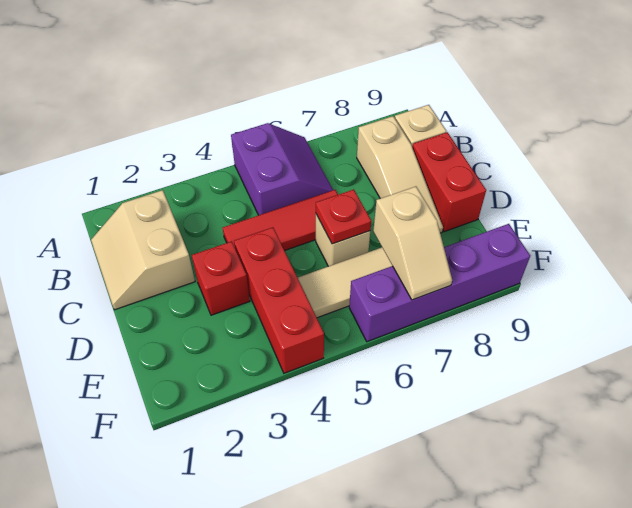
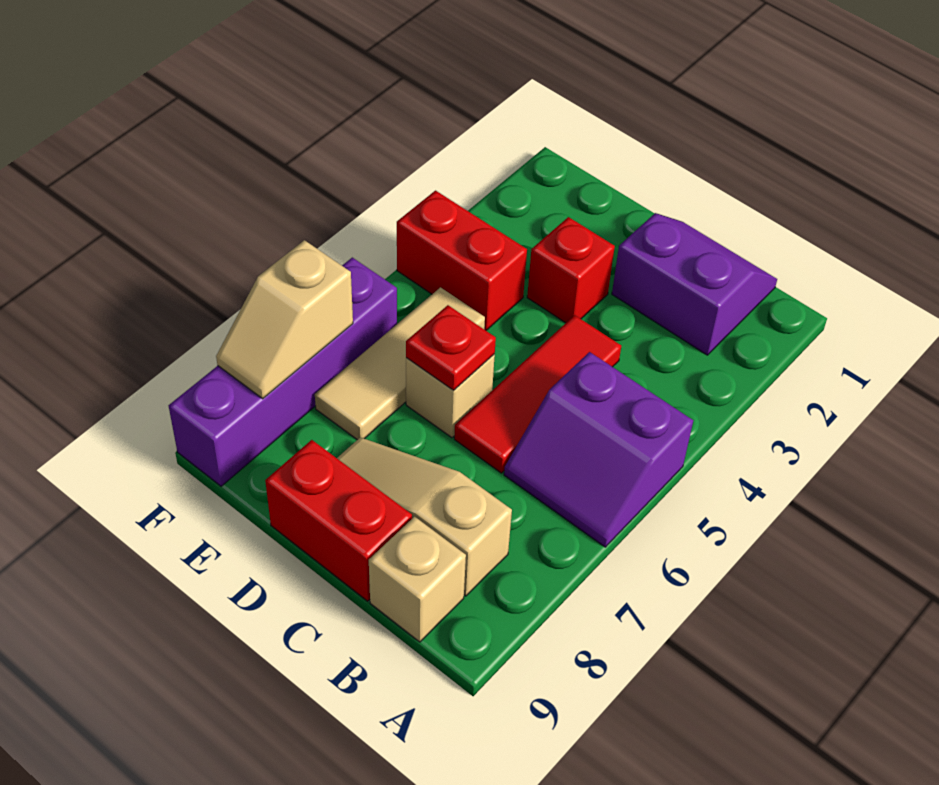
tan slope B1:C2 level 1 top 2 -> purple slope B1:C2 level 1 top 2
red brick D4:F4 level 1 -> red brick E4:F4 level 1
tan slope E7:F7 level 2 top E -> tan slope F7:F8 level 2 top 7

